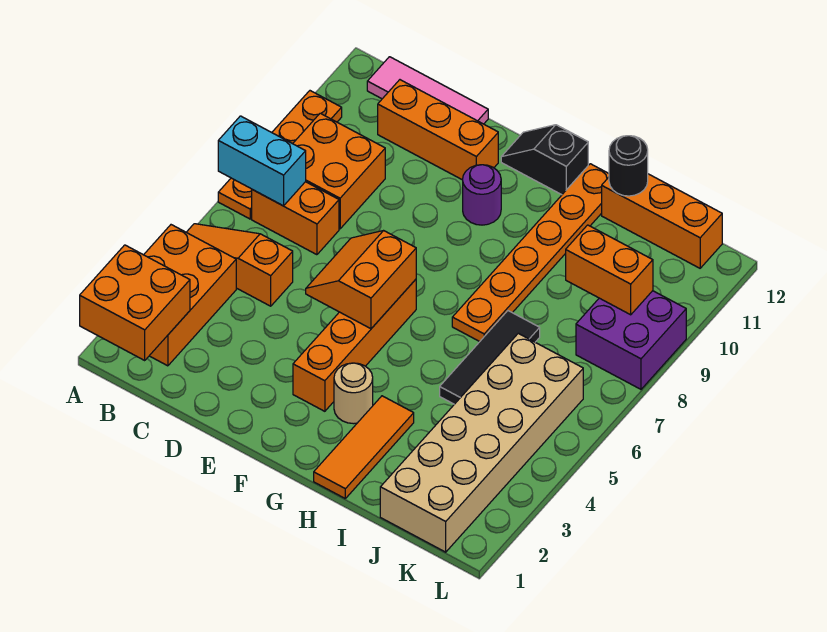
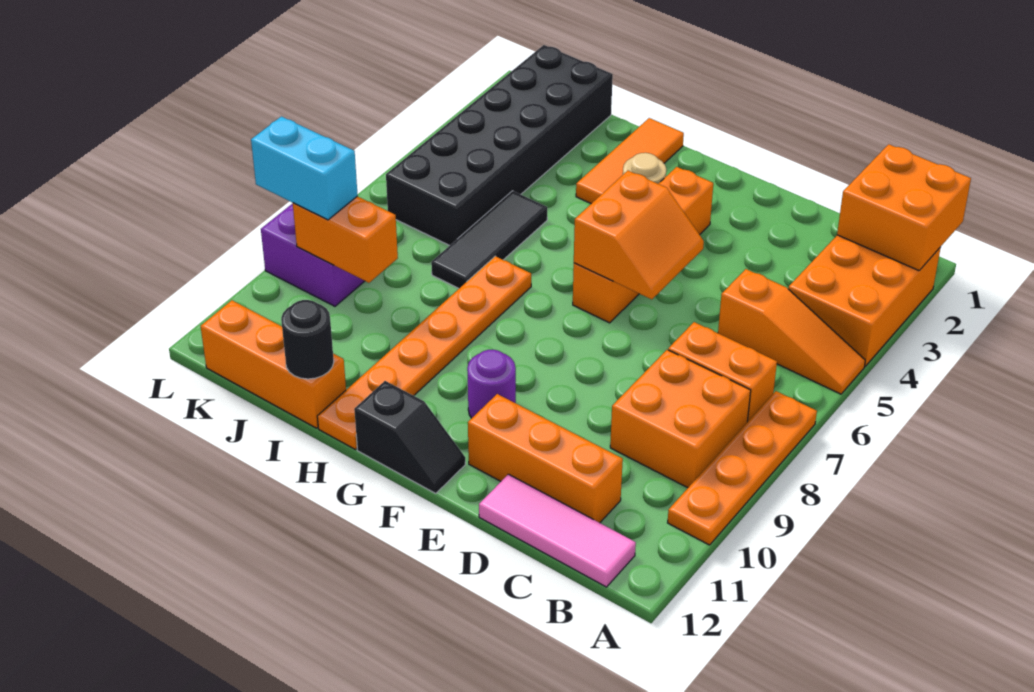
cyan brick A7:B7 level 2 -> cyan brick K9:L9 level 3
tan brick J1:K6 level 1 -> black brick J1:K6 level 1

